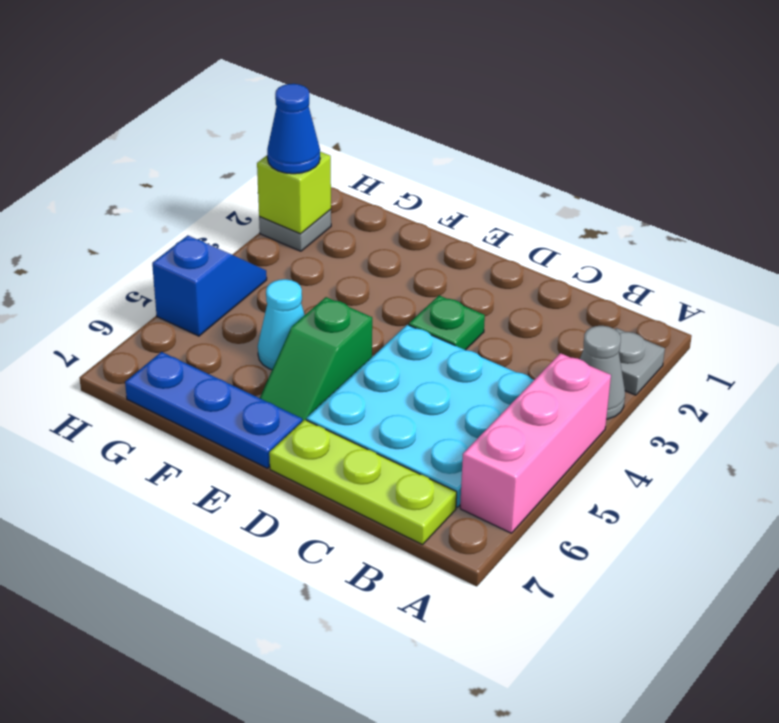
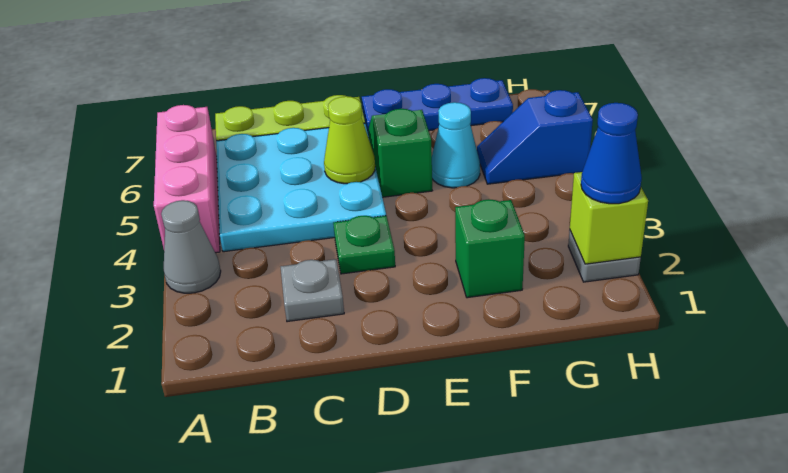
grey plate A2 level 1 -> grey plate C2 level 1
none -> lime cone D5 level 2
none -> green brick F2 level 1
blue slope H4:H5 level 1 top 5 -> blue slope G5:H5 level 1 top H

